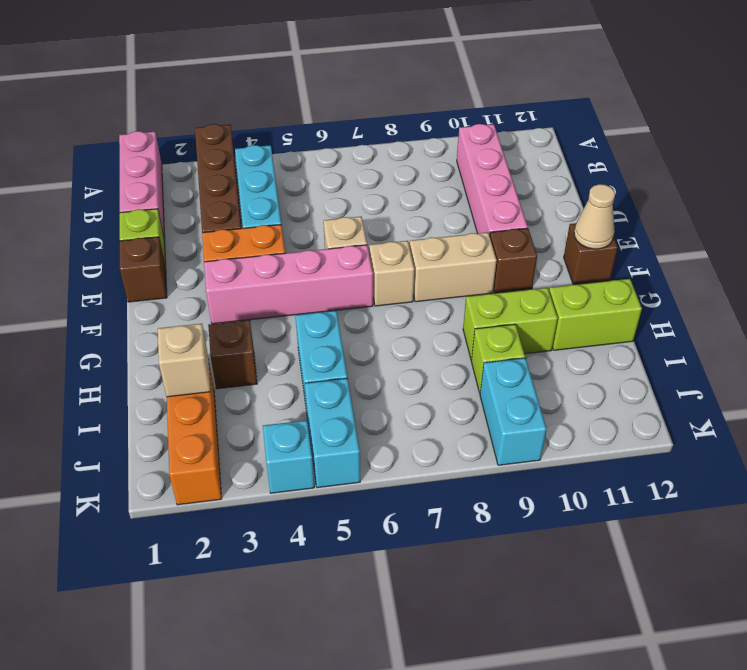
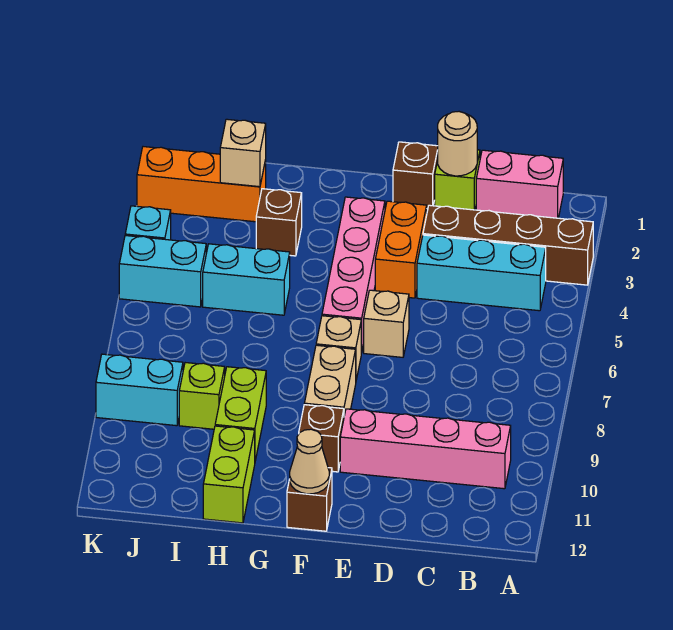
pink brick A1:C1 level 1 -> pink brick B1:C1 level 1
none -> tan round brick D1 level 2

